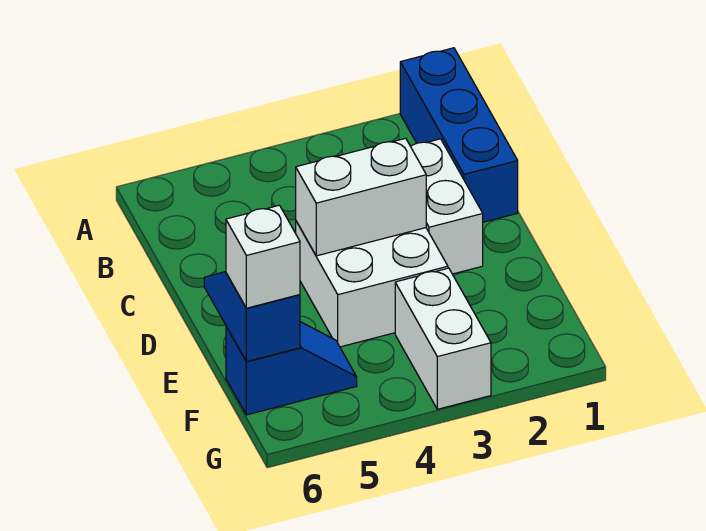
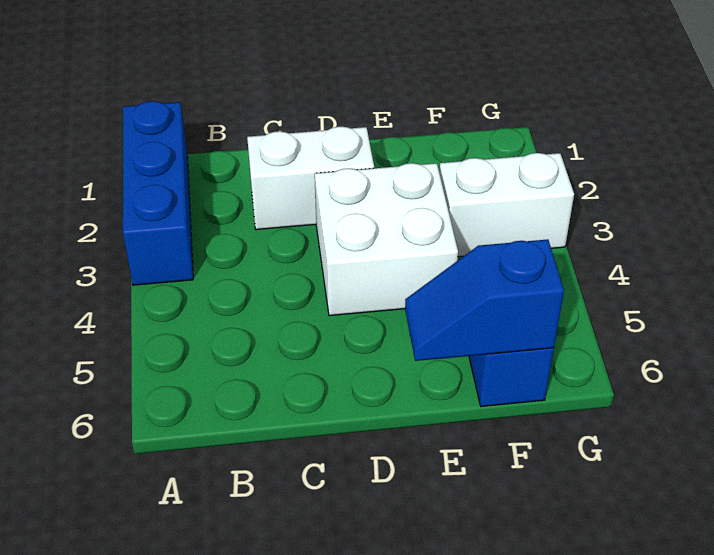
blue brick A1:C1 level 1 -> blue brick A1:A3 level 1
white brick D3:D4 level 2 -> none
white brick F6 level 3 -> none

